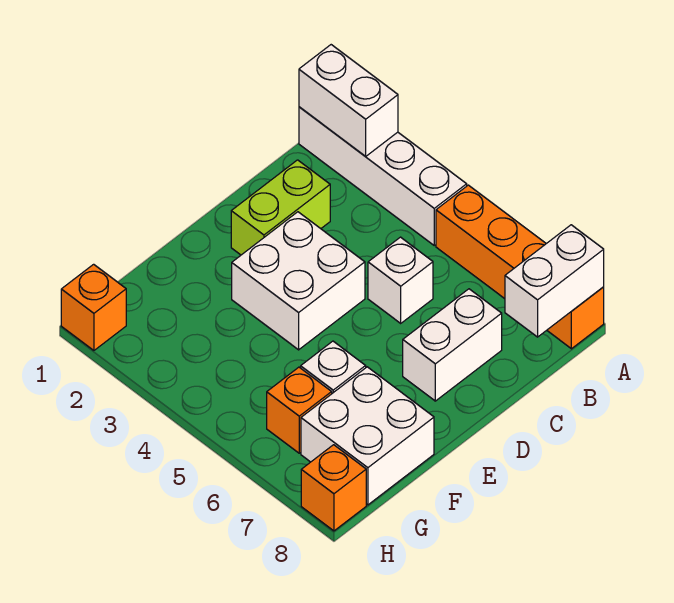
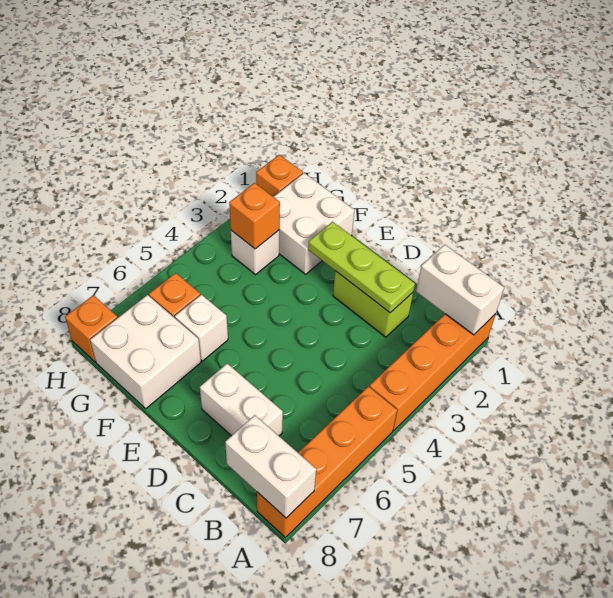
white brick A1:A4 level 1 -> orange brick A1:A4 level 1
white brick A1:A2 level 2 -> white brick A1:B1 level 2
none -> lime plate C2:E2 level 2
white brick C5 level 1 -> white brick G3 level 1
white brick D3:E4 level 1 -> white brick F1:G2 level 1
none -> orange brick G3 level 2

